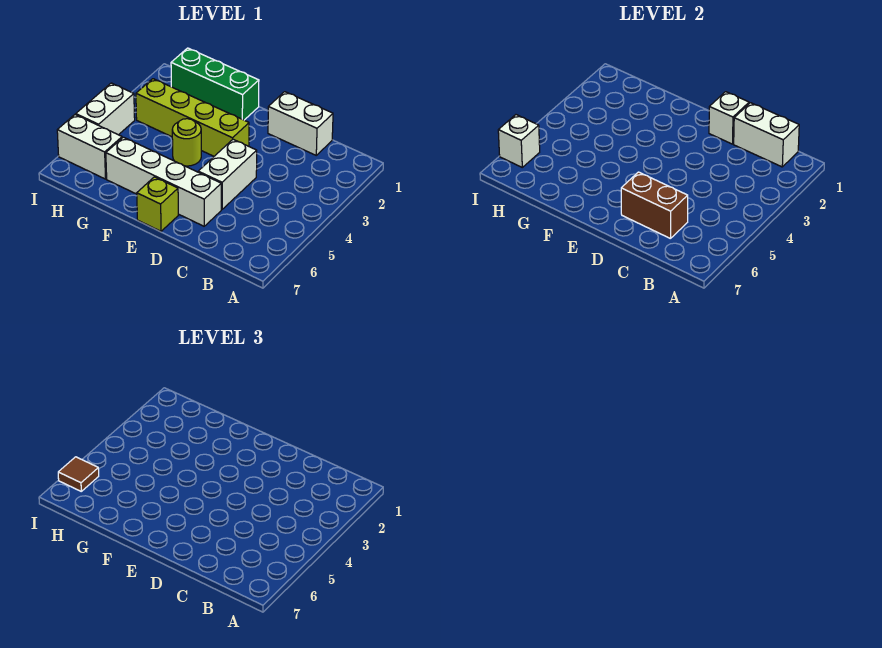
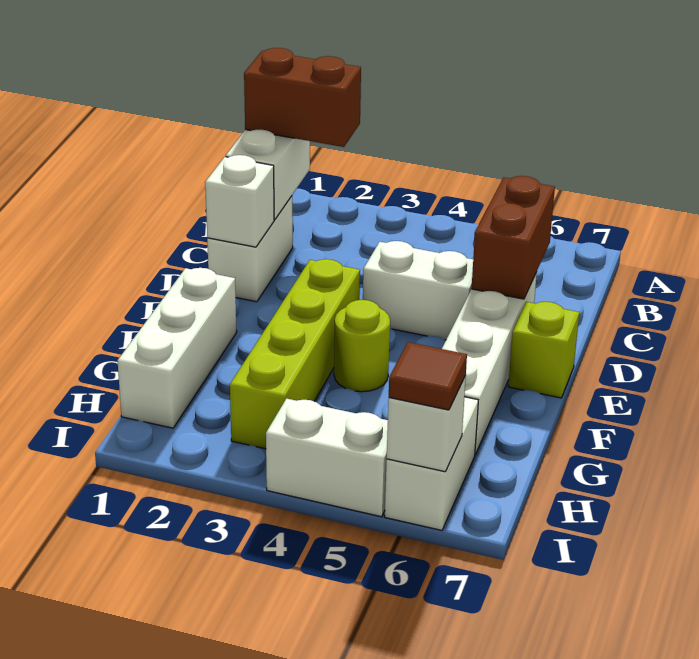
none -> brown brick B1:B2 level 3
green brick F1:H1 level 1 -> white brick F1:H1 level 1

